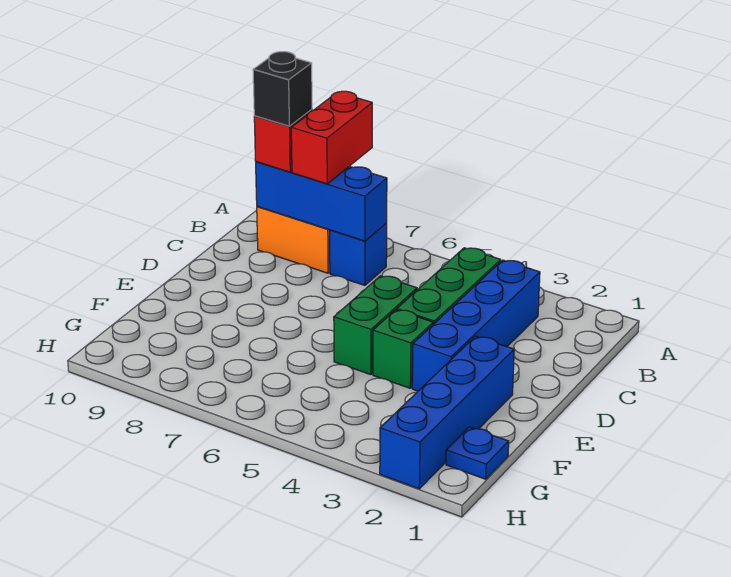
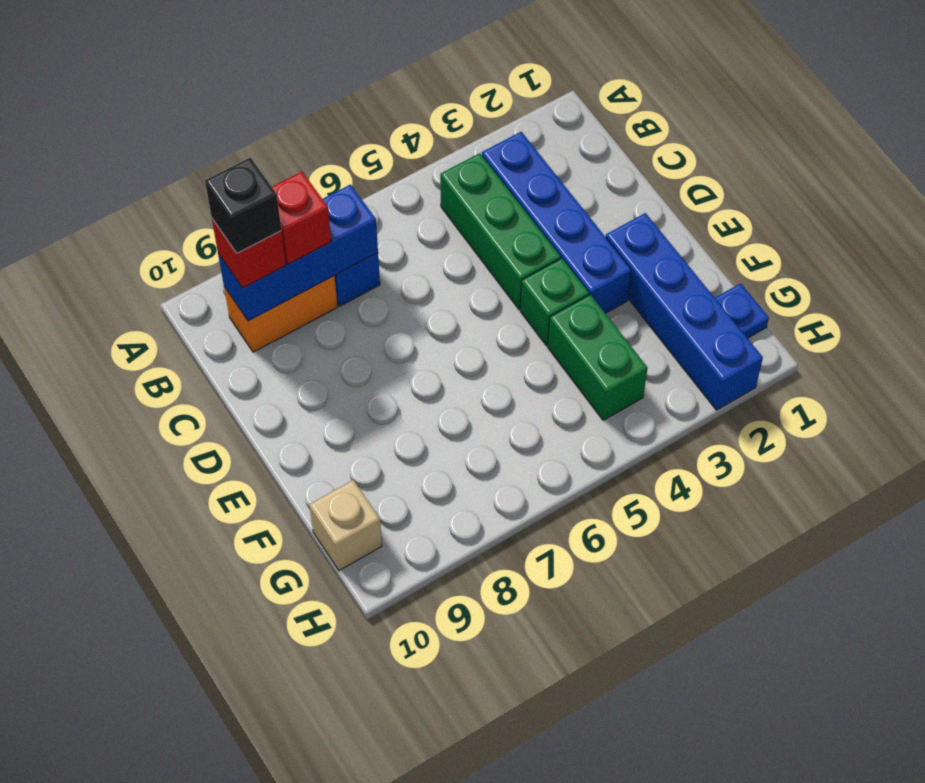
red brick A8:B8 level 3 -> red brick B8 level 3
green brick D5:E5 level 1 -> green brick F4:G4 level 1
none -> tan brick G10 level 1

